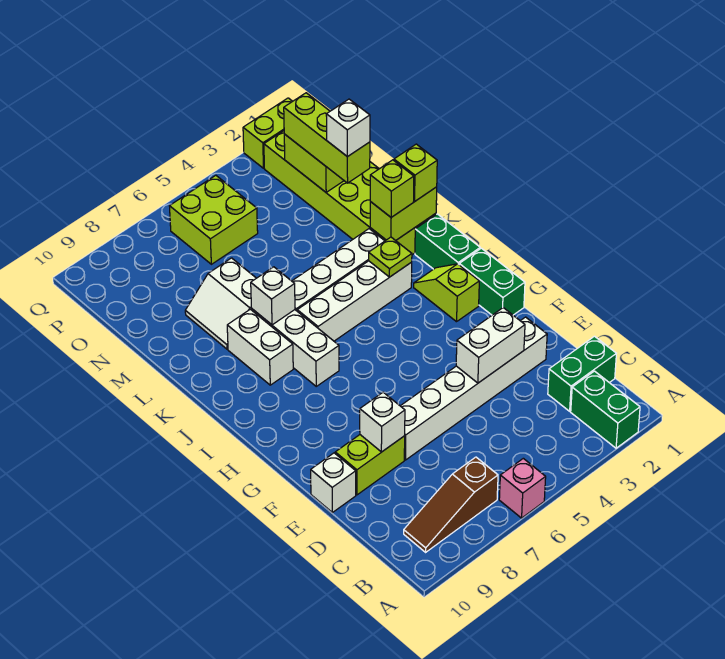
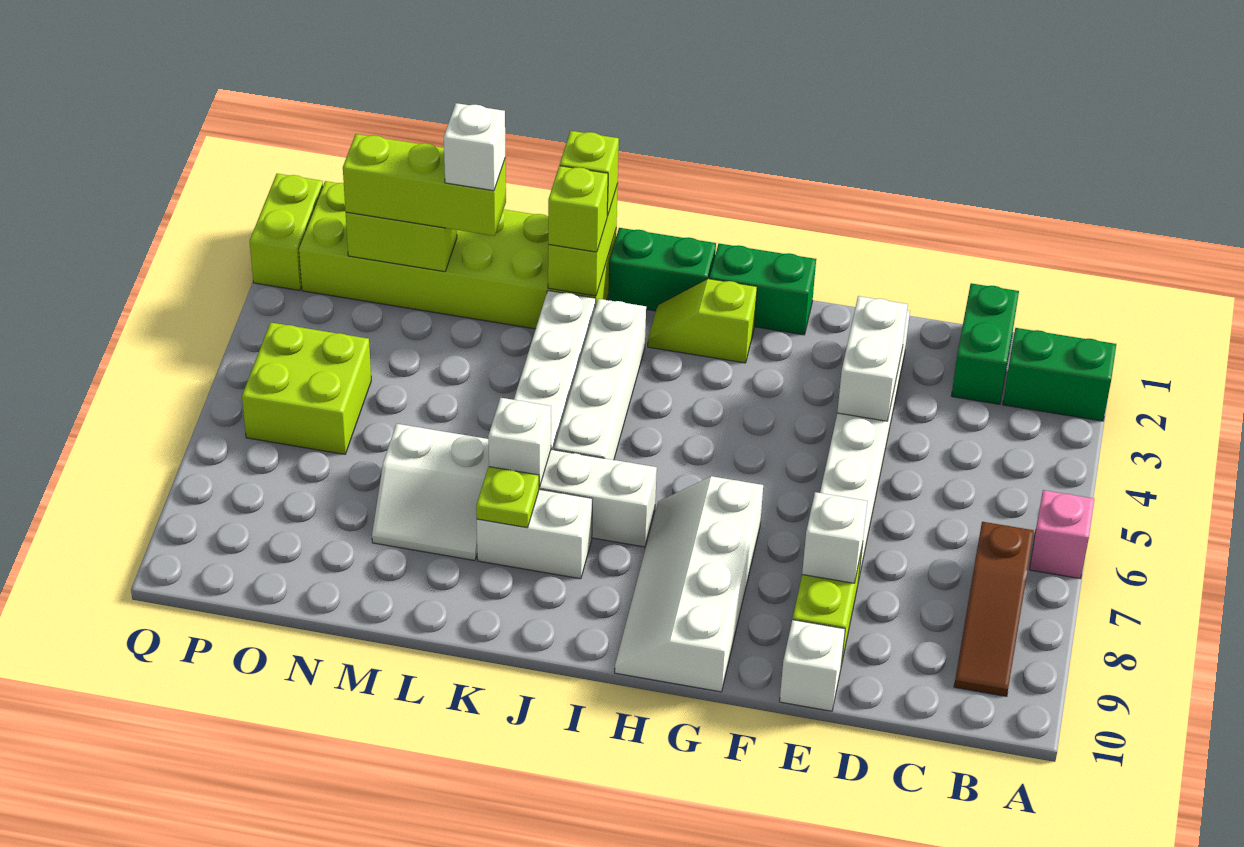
none -> white slope G7:H10 level 1 top G
lime plate J3 level 2 -> lime plate K8 level 2

